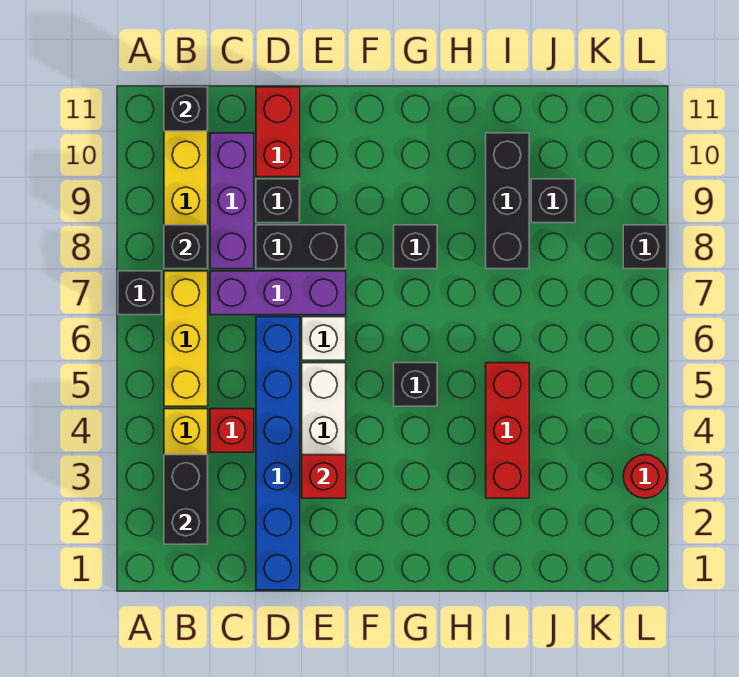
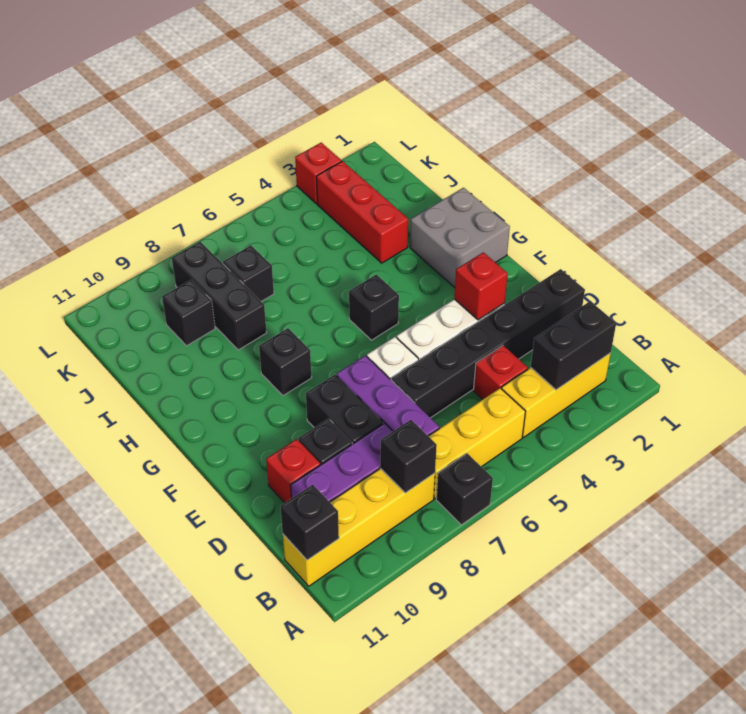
blue brick D1:D6 level 1 -> black brick D1:D6 level 1
red brick D10:D11 level 1 -> red brick D10 level 1
none -> grey brick G1:H2 level 1
red brick I3:I5 level 1 -> red brick I3:K3 level 1
black brick I8:I10 level 1 -> black brick I8:K8 level 1
red round brick L3 level 1 -> red brick L3 level 1
black brick L8 level 1 -> black brick J7 level 1

